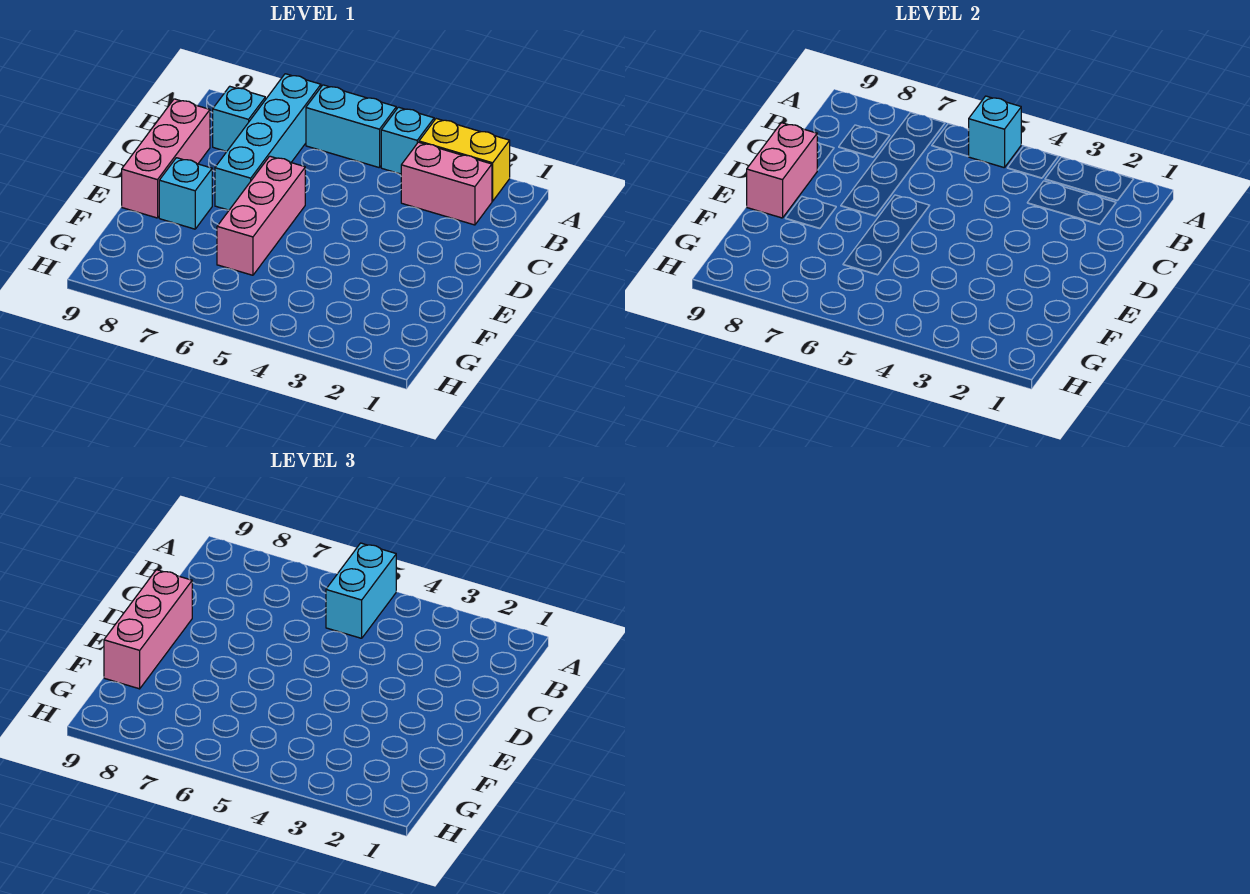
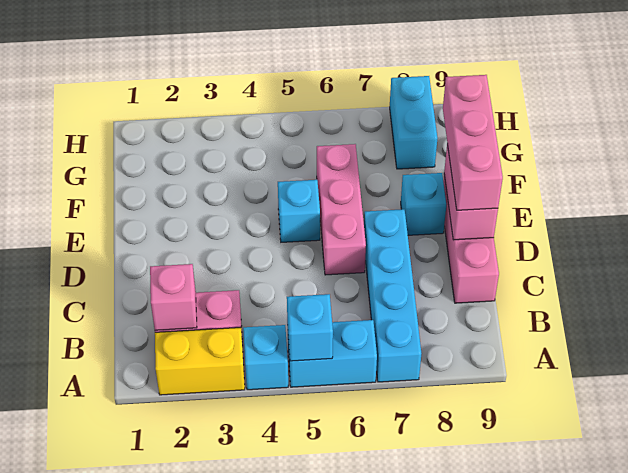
cyan brick A5:B5 level 3 -> cyan brick G8:H8 level 1
none -> pink brick B2 level 2
cyan brick B8 level 1 -> cyan brick E5 level 1

